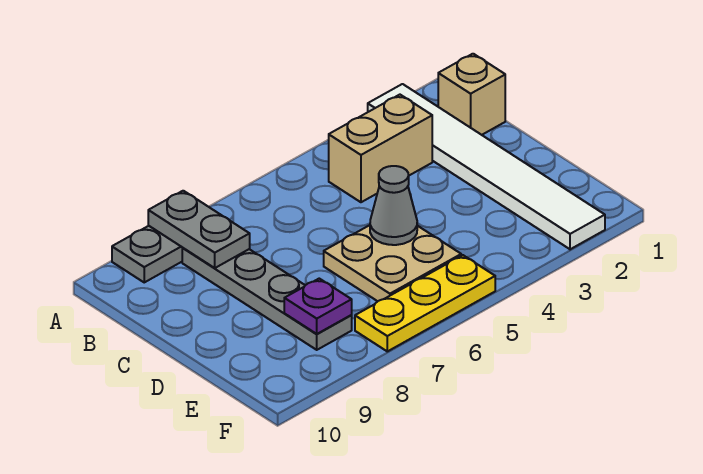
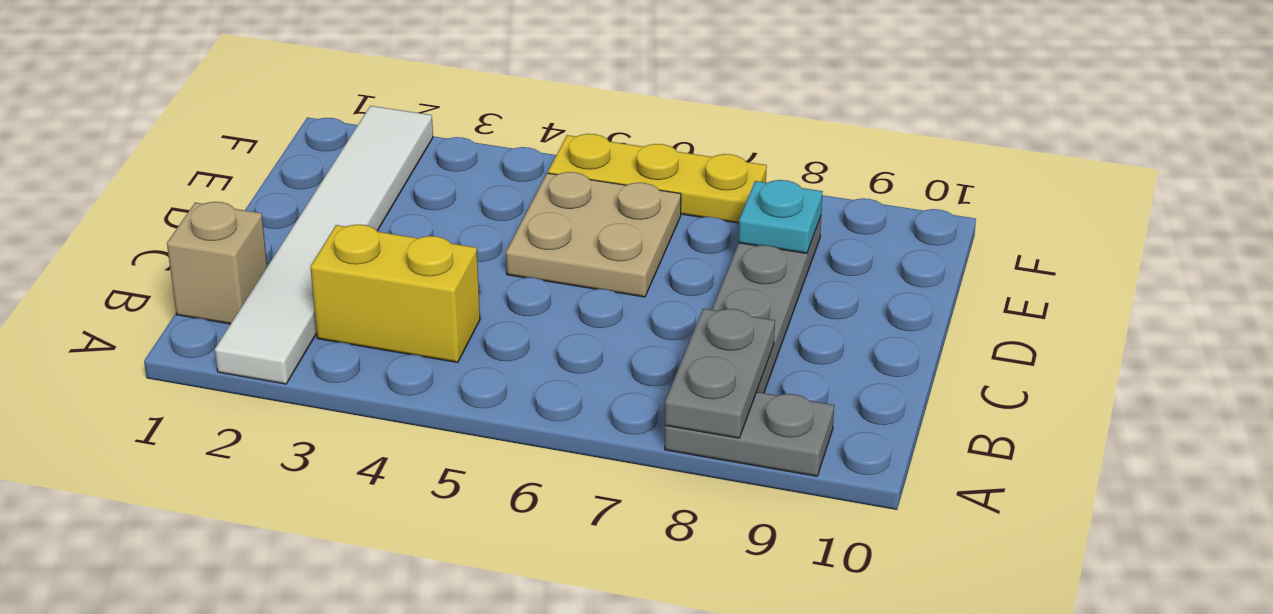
tan brick B3:B4 level 1 -> yellow brick B3:B4 level 1
grey cone D5 level 2 -> none
purple plate E8 level 2 -> cyan plate E8 level 2

